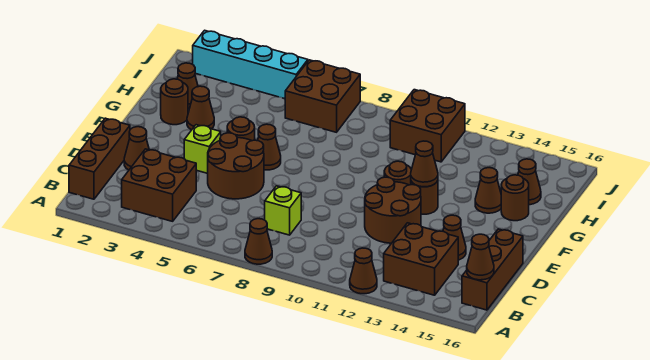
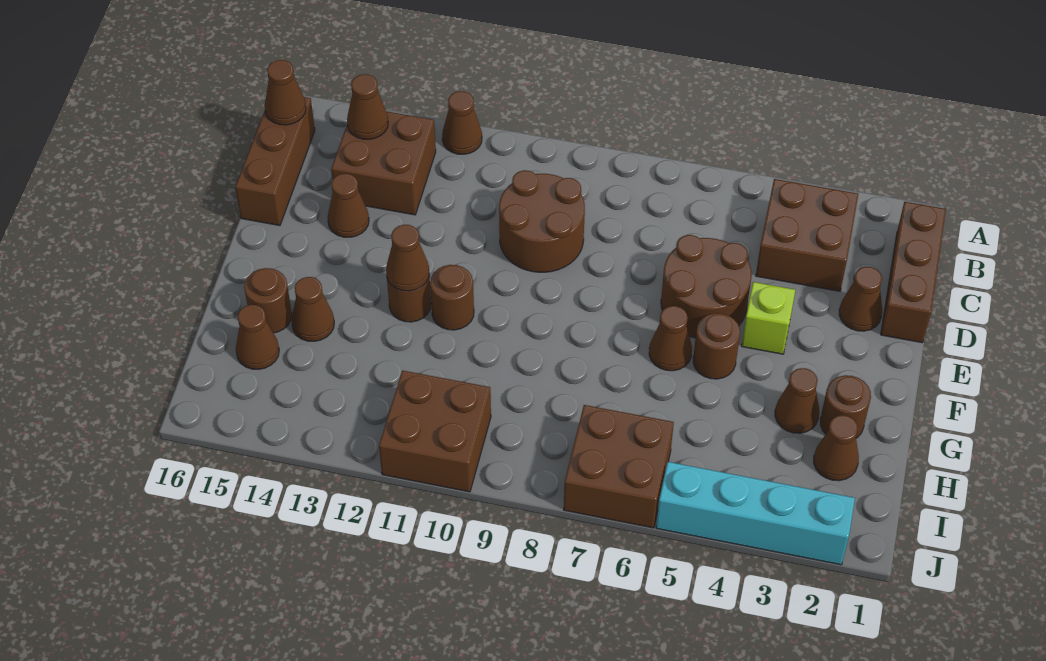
brown cone A8 level 1 -> brown cone B14 level 2
lime brick C8 level 1 -> none
brown round brick D11:E12 level 1 -> brown round brick C9:D10 level 1

